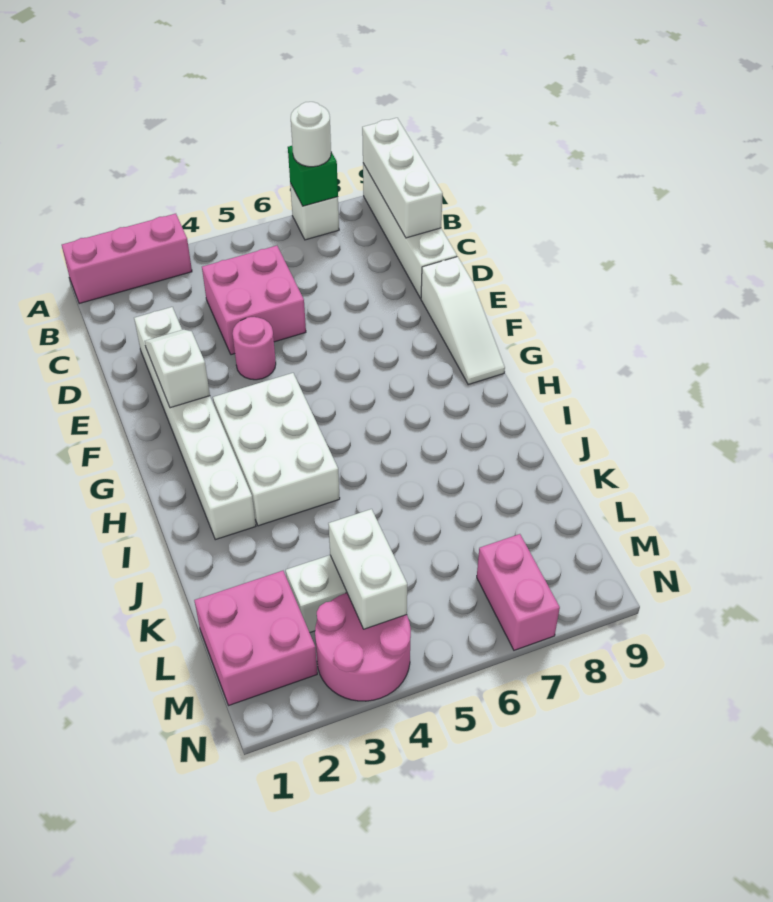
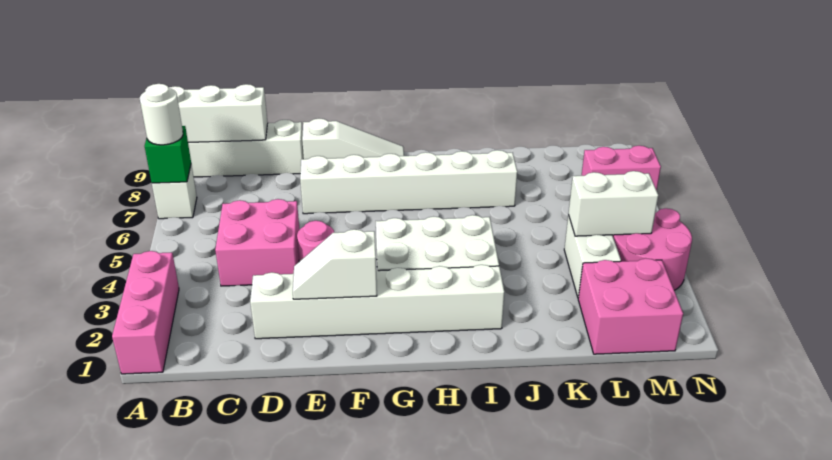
none -> white brick E7:J7 level 1

